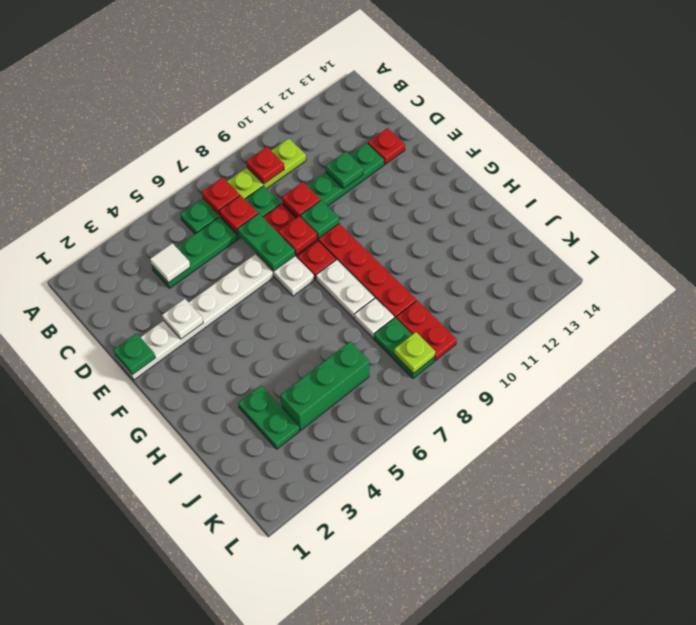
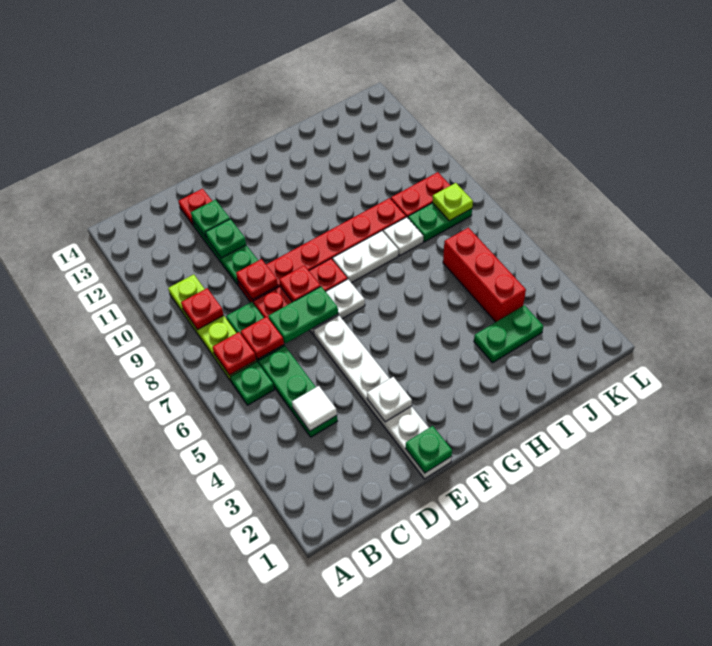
green plate E9 level 2 -> green plate D12 level 2
green brick J4:J6 level 1 -> red brick J4:J6 level 1

